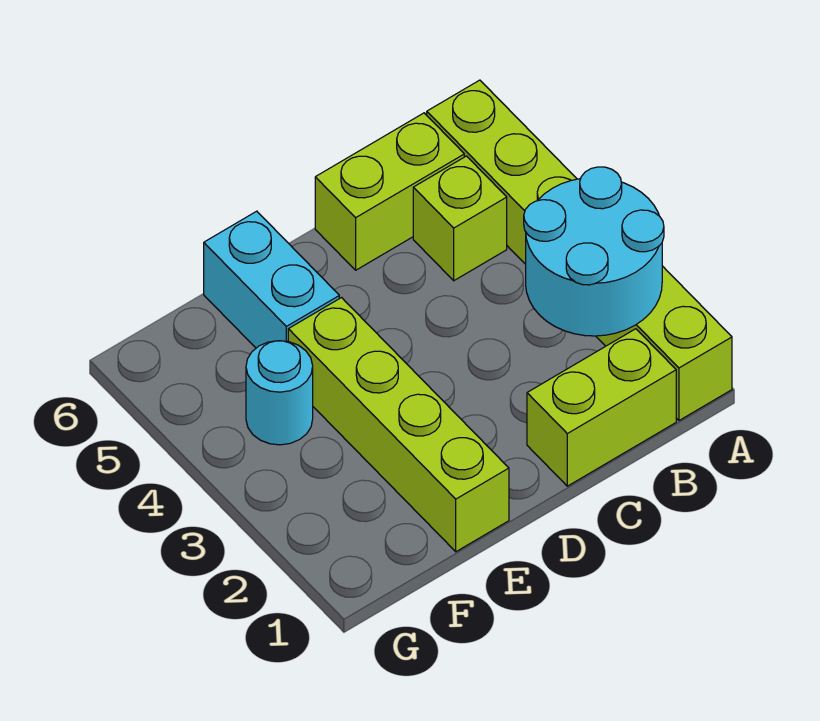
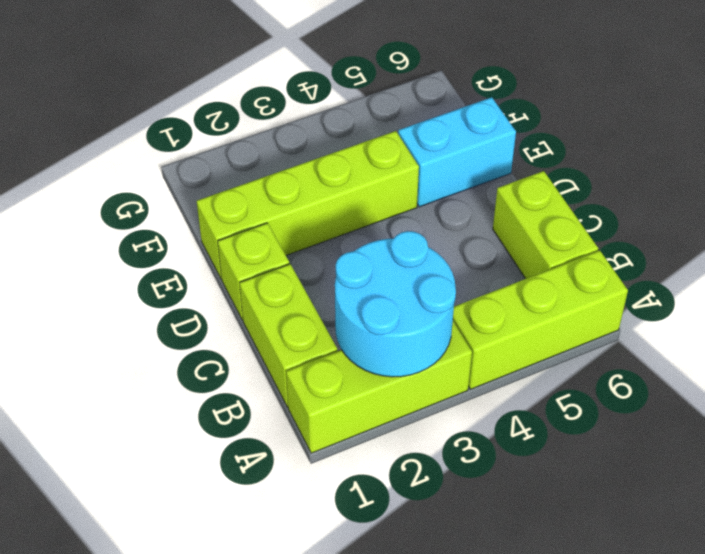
lime brick B5 level 1 -> lime brick D1 level 1
cyan round brick F4 level 1 -> none

